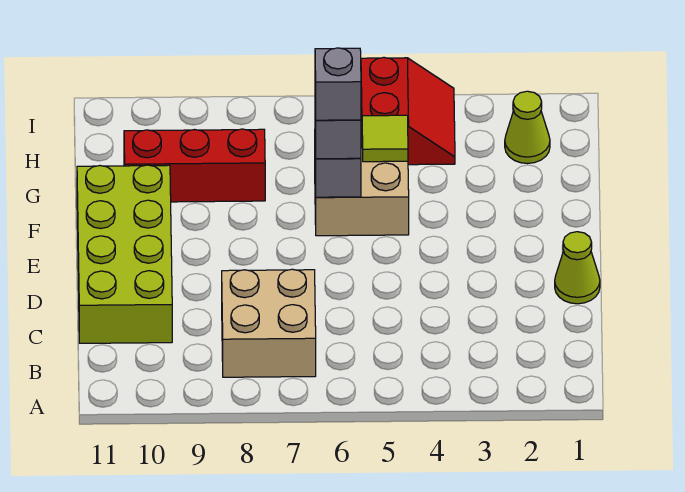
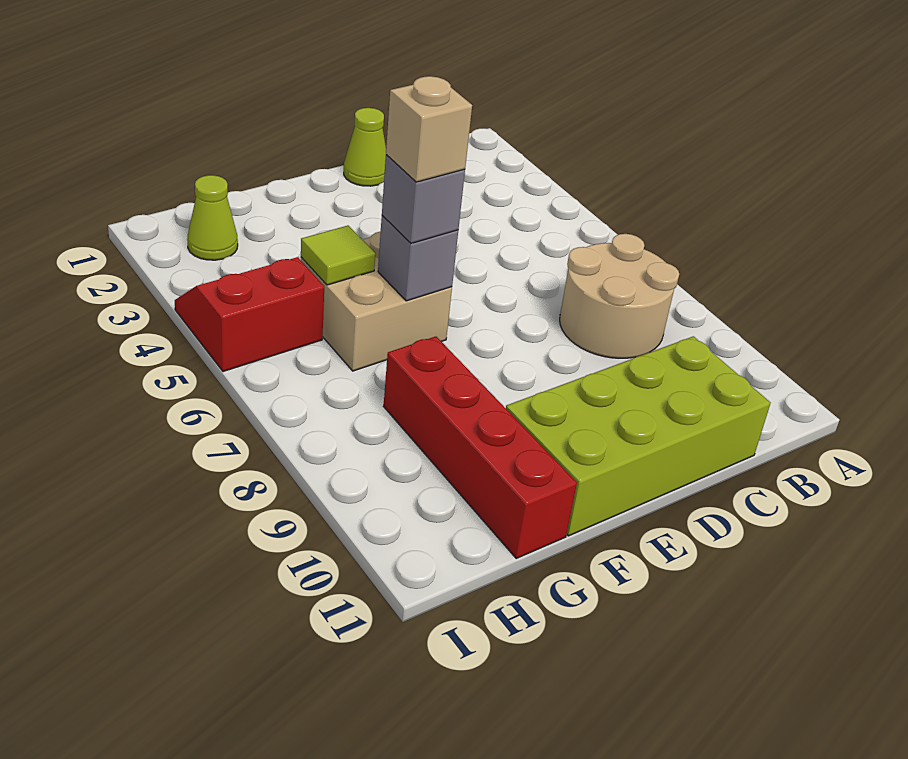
tan brick B7:C8 level 1 -> tan round brick B7:C8 level 1
grey brick F6 level 4 -> tan brick F6 level 4
red brick G8:G10 level 1 -> red brick G8:G11 level 1

